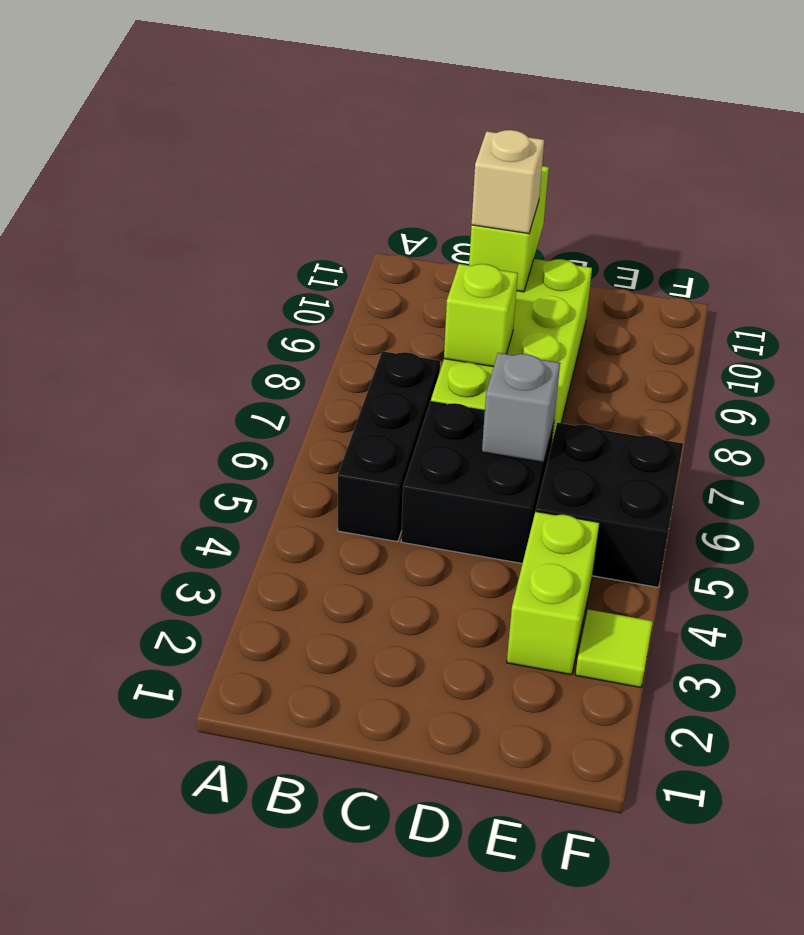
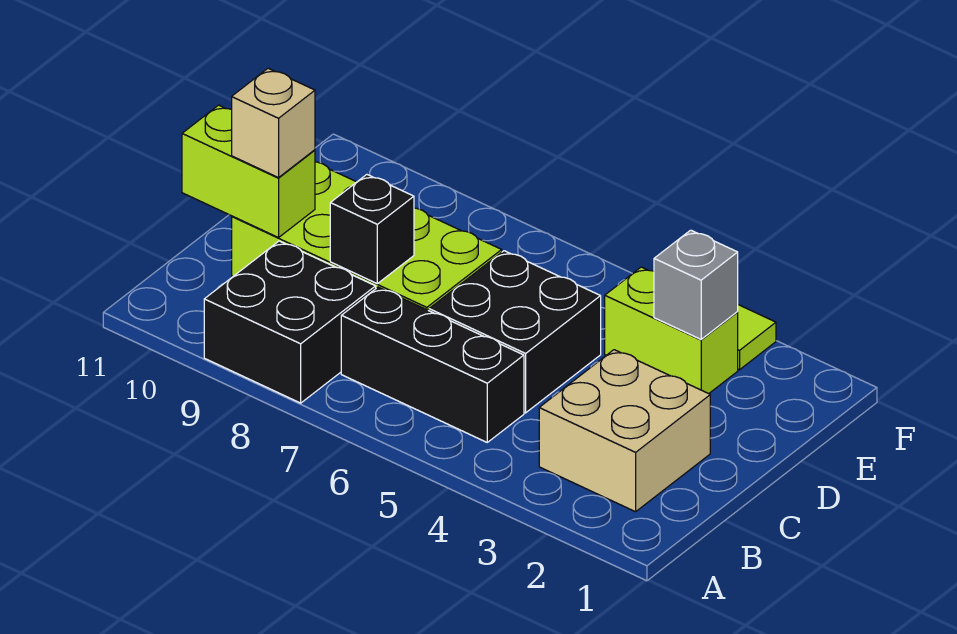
none -> tan brick B2:C3 level 1
lime brick C8 level 2 -> black brick C8 level 2
grey brick D6 level 2 -> grey brick E3 level 2
black brick E5:F6 level 1 -> black brick A8:B9 level 1

